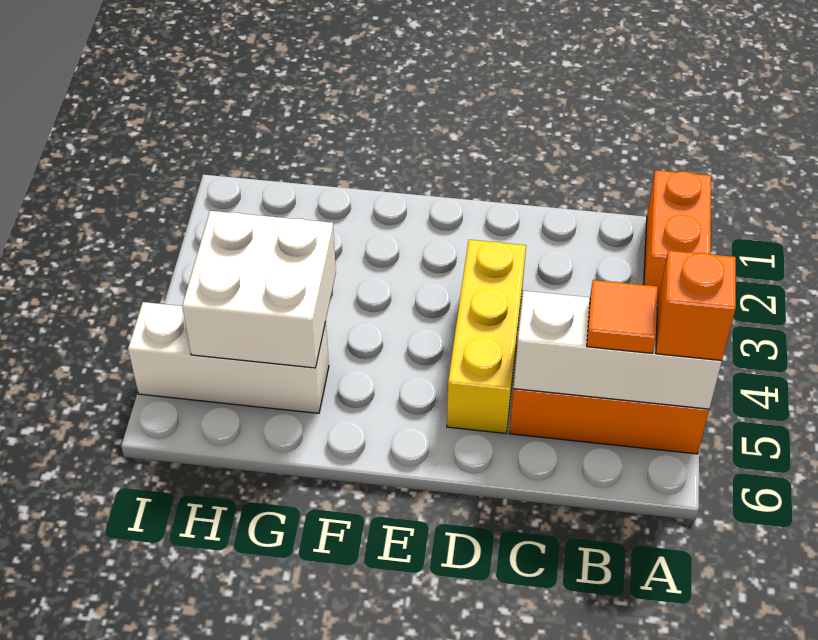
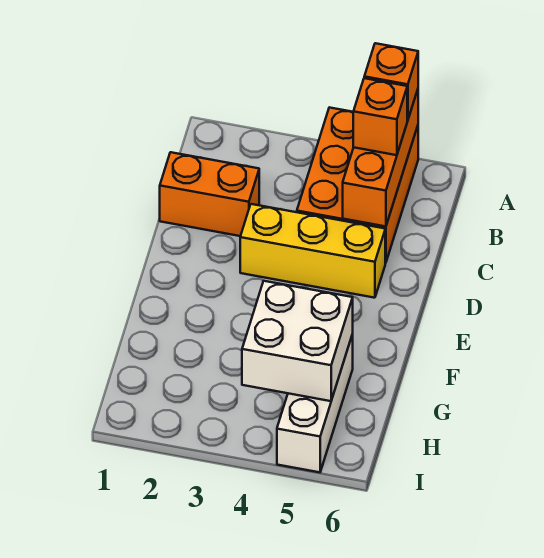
orange brick A1:A2 level 1 -> orange brick C1:C2 level 1
white brick A5:C5 level 2 -> orange brick A5:C5 level 2
orange tile B5 level 3 -> orange brick B5 level 3

